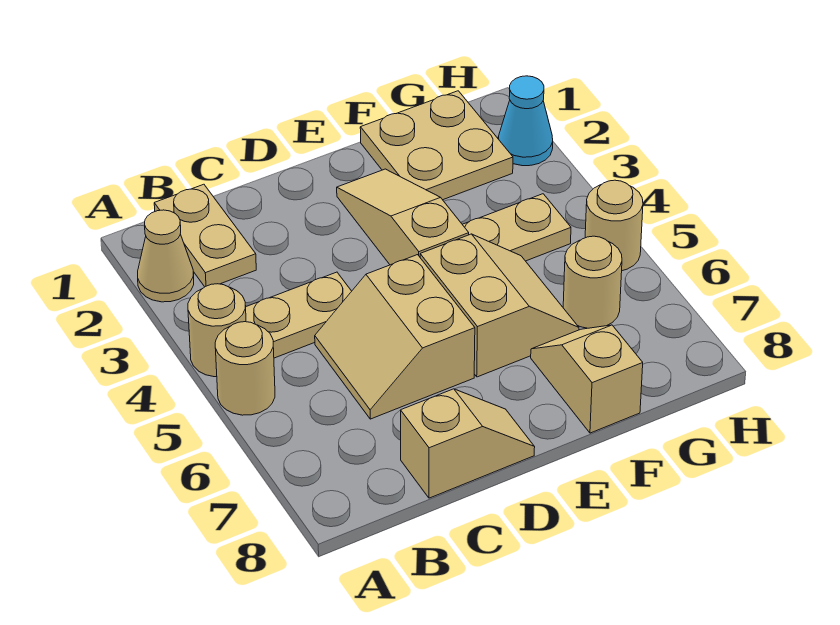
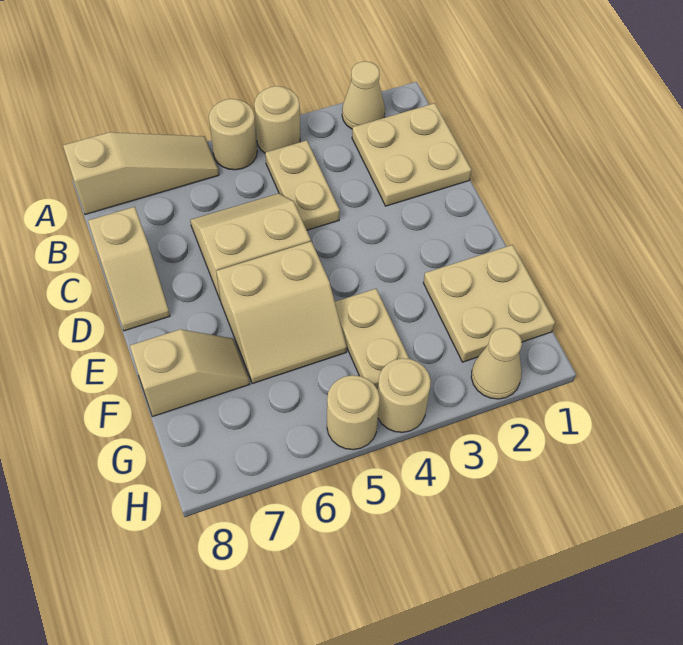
tan plate B1:B2 level 1 -> tan plate B1:C2 level 1
tan slope E2:E4 level 1 top 4 -> tan slope A6:A8 level 1 top 8
tan round brick G6 level 1 -> tan round brick H4 level 1
cyan cone H2 level 1 -> tan cone H2 level 1

